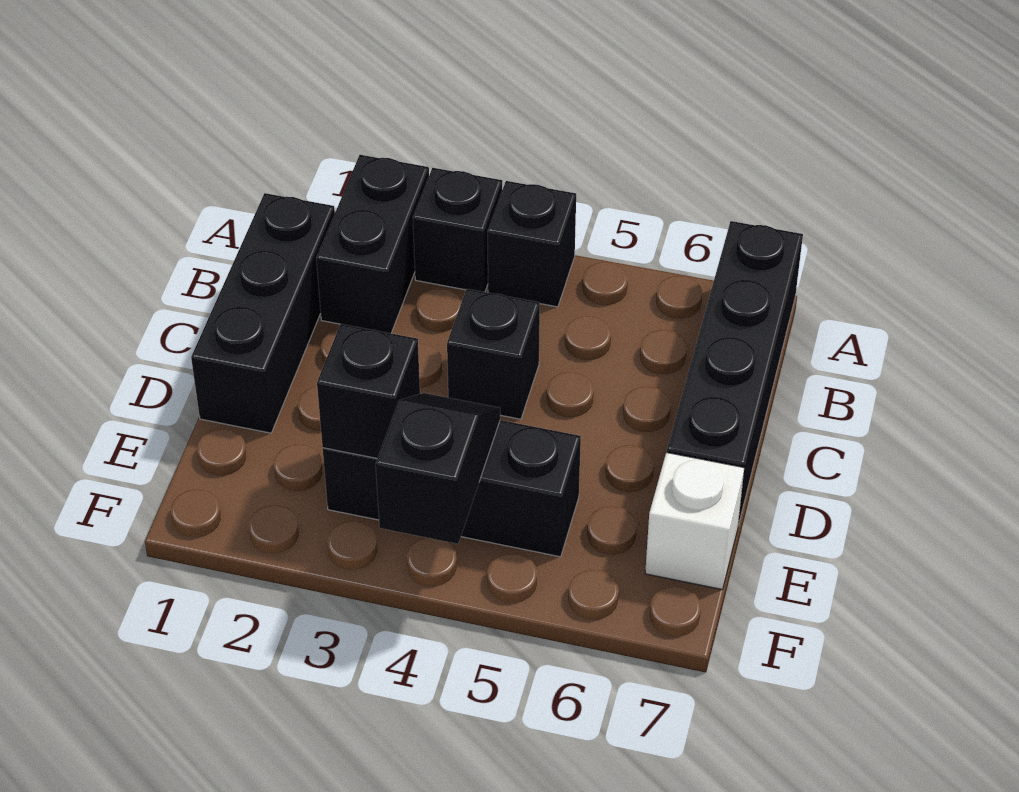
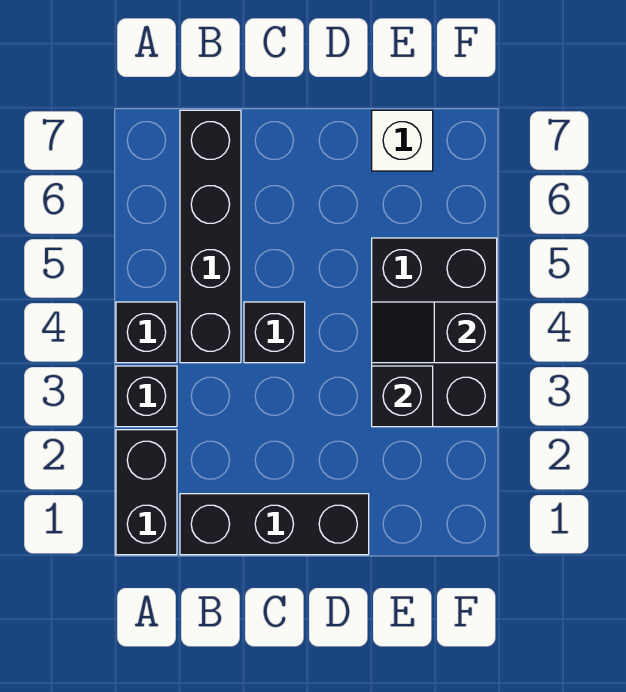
black brick A2:B2 level 1 -> black brick A1:A2 level 1
black brick A7:D7 level 1 -> black brick B4:B7 level 1
black brick E3:E5 level 1 -> black brick E3:F5 level 1

